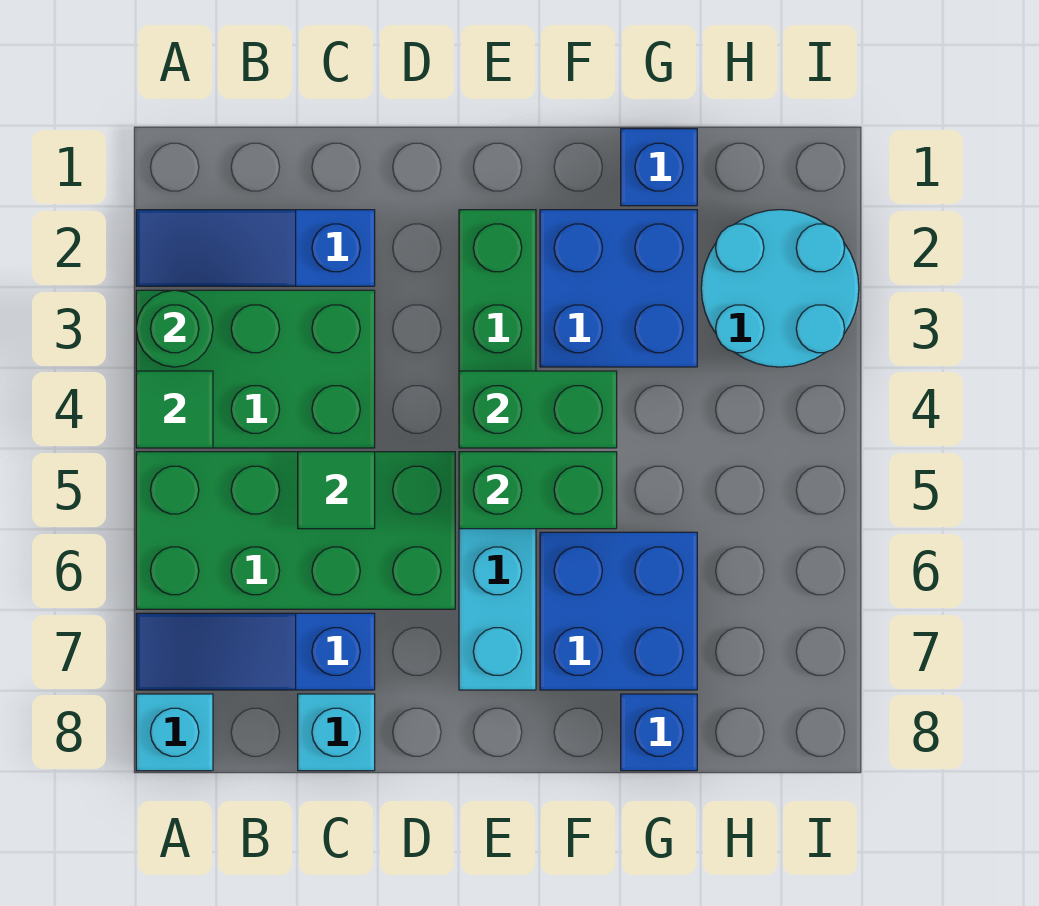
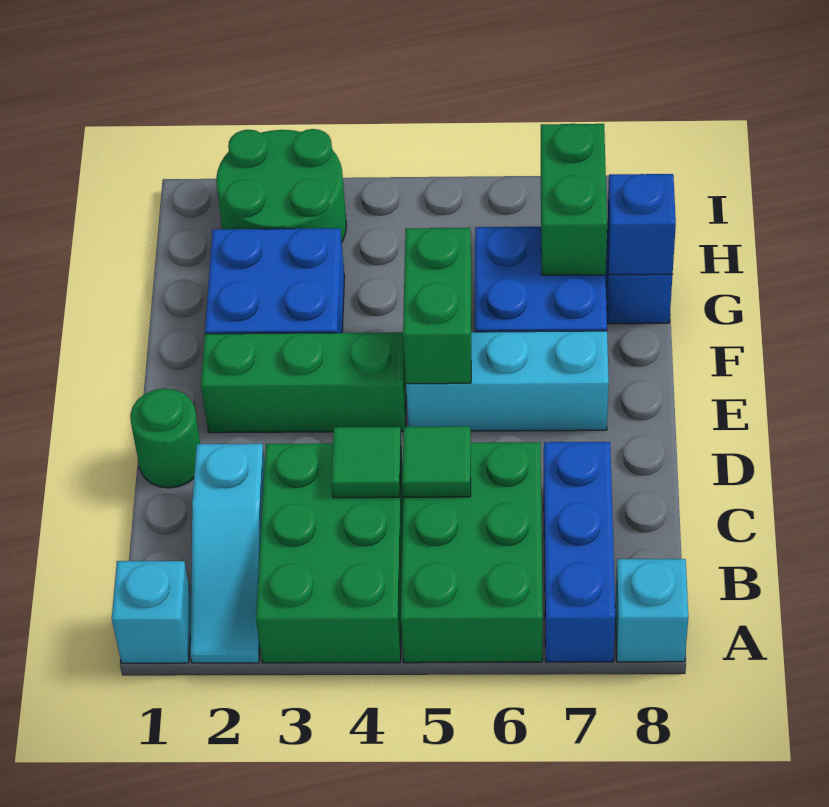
blue slope A2:C2 level 1 top C -> cyan slope A2:C2 level 1 top C
green round brick A3 level 2 -> green round brick D1 level 1
green tile A4 level 2 -> green tile C4 level 2
green brick A5:D6 level 1 -> green brick A5:C6 level 1
blue slope A7:C7 level 1 top C -> blue brick A7:C7 level 1
cyan brick C8 level 1 -> cyan brick A1 level 1
green brick E4:F4 level 2 -> green brick G7:H7 level 2
blue brick G1 level 1 -> blue brick G8 level 2
cyan round brick H2:I3 level 1 -> green round brick H2:I3 level 1

